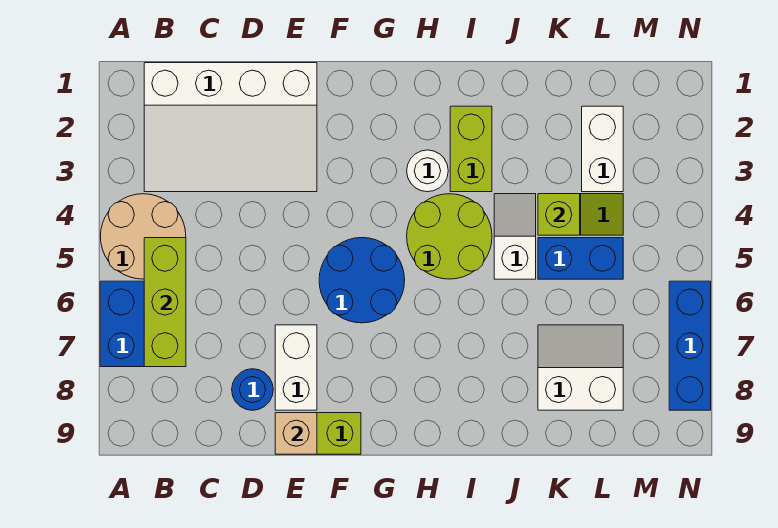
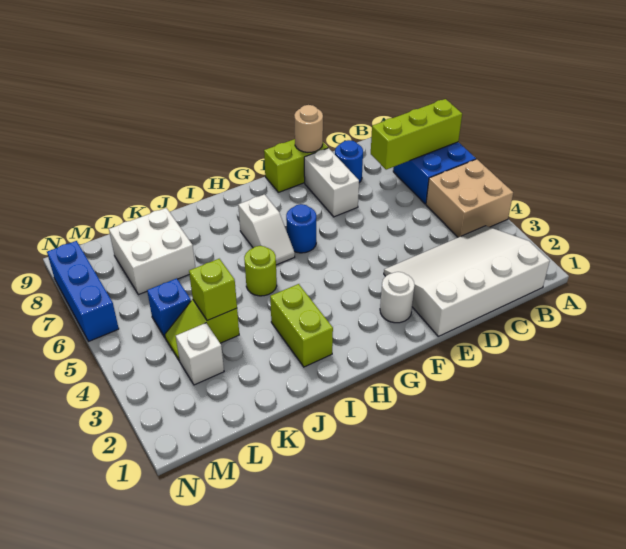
tan round brick A4:B5 level 1 -> tan brick A4:B5 level 1
lime brick B5:B7 level 2 -> lime brick A7:C7 level 2
tan brick E9 level 2 -> tan round brick E9 level 2
blue round brick F5:G6 level 1 -> blue round brick G6 level 1
white round brick H3 level 1 -> white round brick F2 level 1
lime round brick H4:I5 level 1 -> lime round brick I5 level 1
white slope J4:J5 level 1 top 5 -> white slope H6:H7 level 1 top 7
blue brick K5:L5 level 1 -> blue brick L5 level 1
white slope K7:L8 level 1 top 8 -> white brick K7:L8 level 1
white brick L2:L3 level 1 -> white brick L3 level 1

